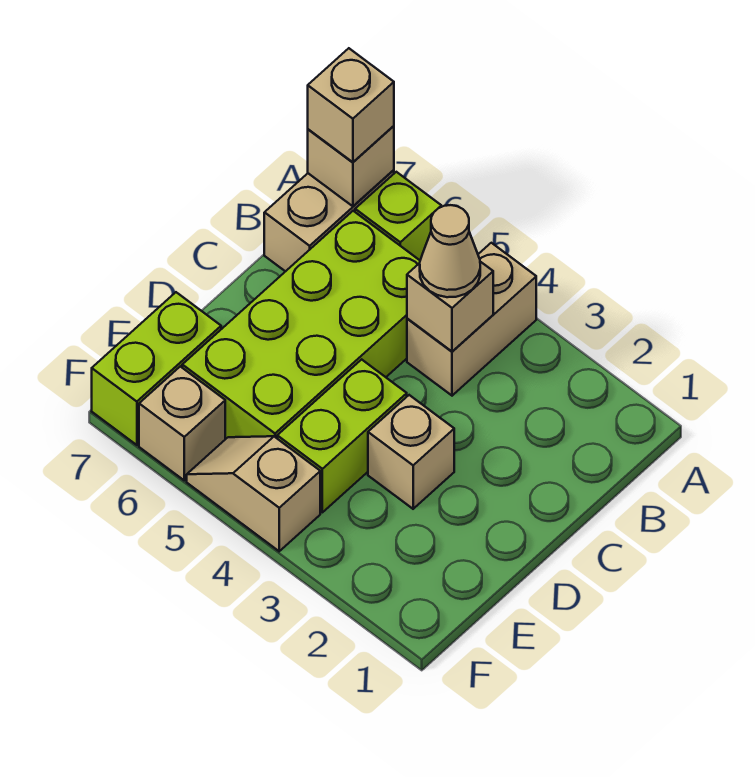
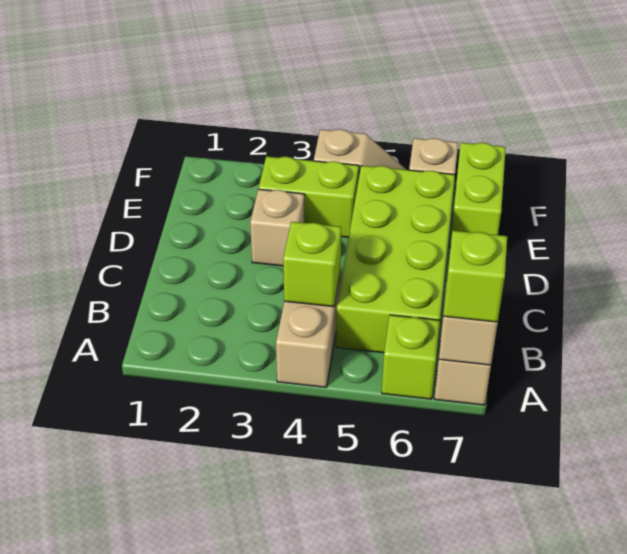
tan brick A7 level 3 -> lime brick A7 level 3
tan brick B4 level 2 -> lime brick B4 level 2
tan cone B4 level 3 -> none
lime brick D4:E4 level 1 -> lime brick E3:E4 level 1

